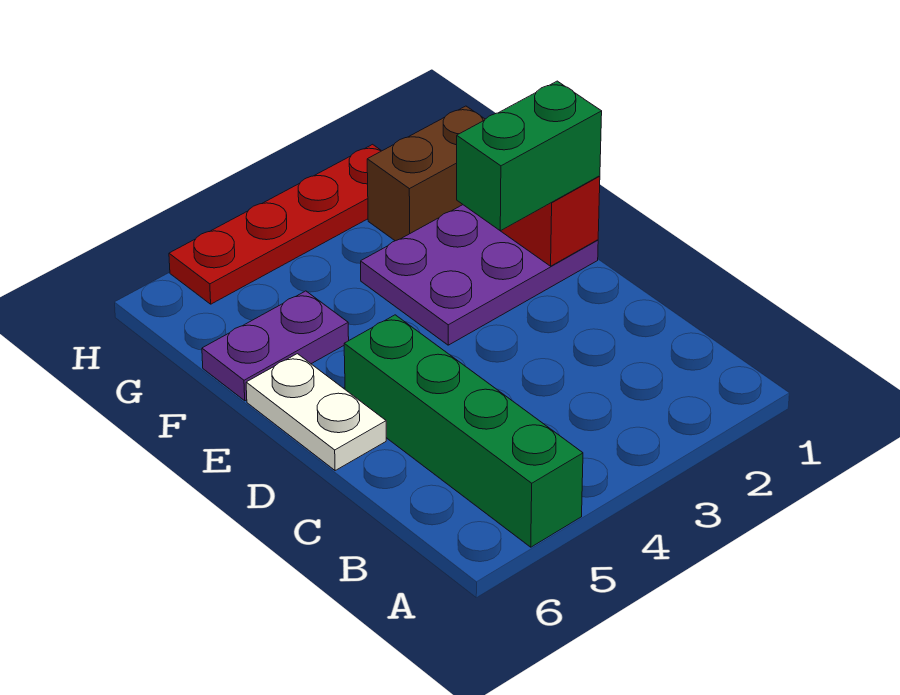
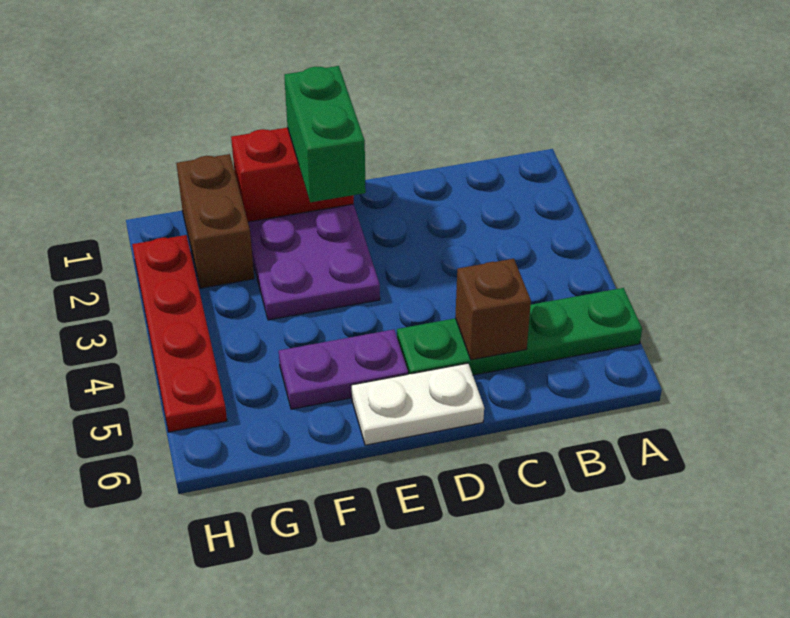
green brick A5:D5 level 1 -> green plate A5:D5 level 1
none -> brown brick C5 level 2
purple plate F5:F6 level 1 -> purple plate E5:F5 level 1

